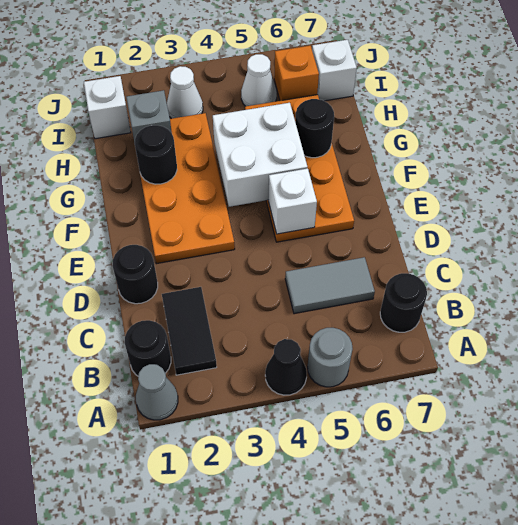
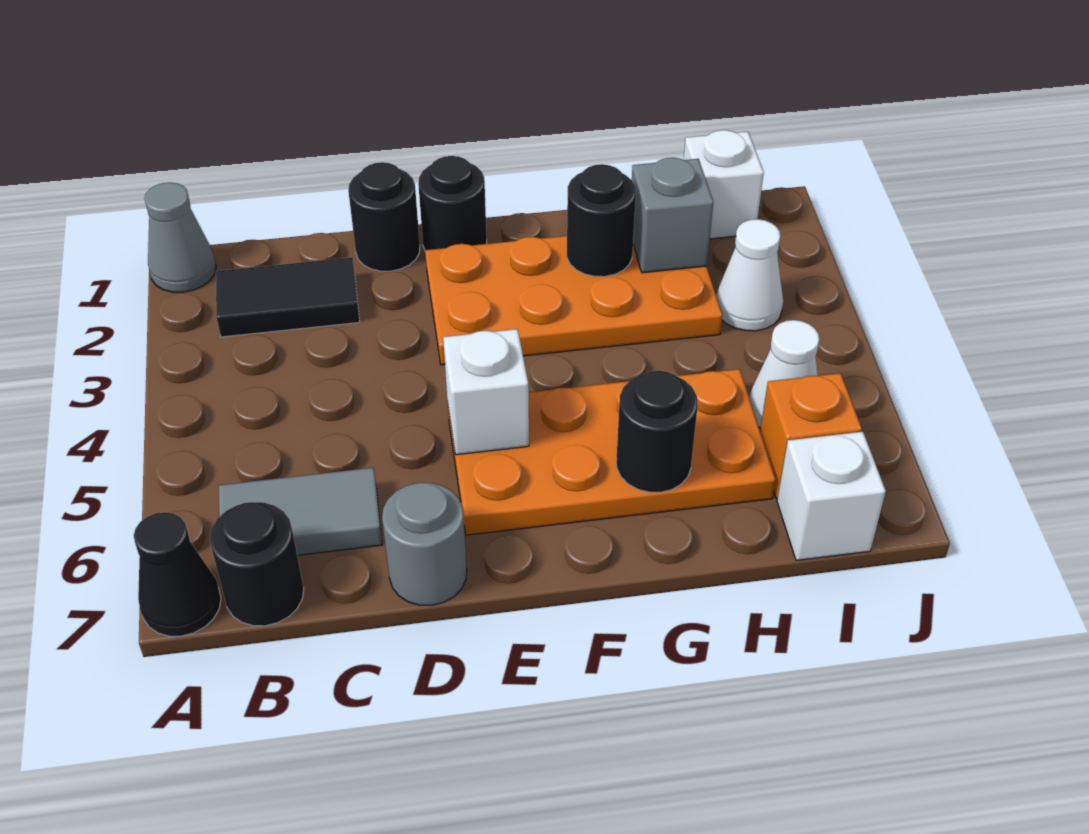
black cone A4 level 1 -> black cone A7 level 1
grey round brick A5 level 1 -> grey round brick D7 level 1
black round brick B1 level 1 -> black round brick E1 level 1
grey tile C5:C6 level 1 -> grey tile B6:C6 level 1
white brick F4:G5 level 2 -> none

